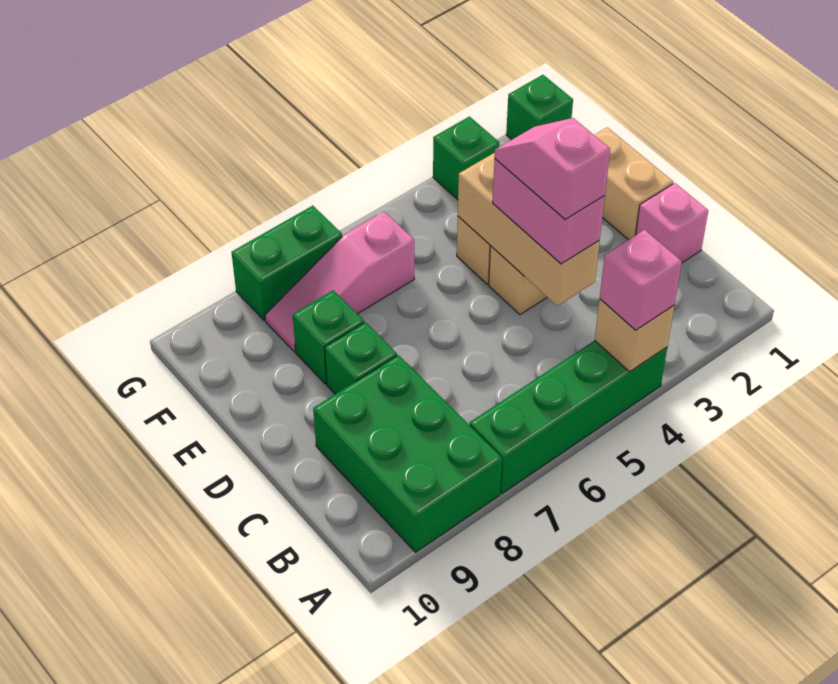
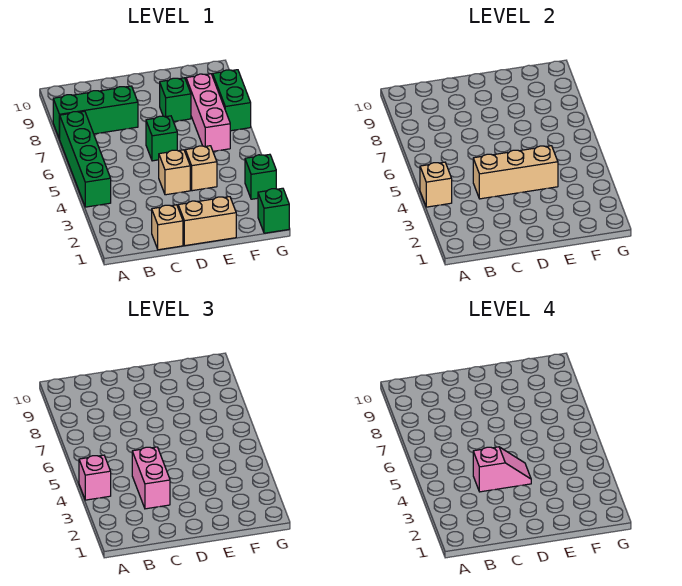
green brick A8:C9 level 1 -> green brick A8:C8 level 1
pink brick C1 level 1 -> tan brick C1 level 1
pink brick C4:D4 level 3 -> pink brick C3:C4 level 3
green brick D8 level 1 -> green brick D6 level 1
pink slope F6:F8 level 1 top 6 -> pink brick F6:F8 level 1

